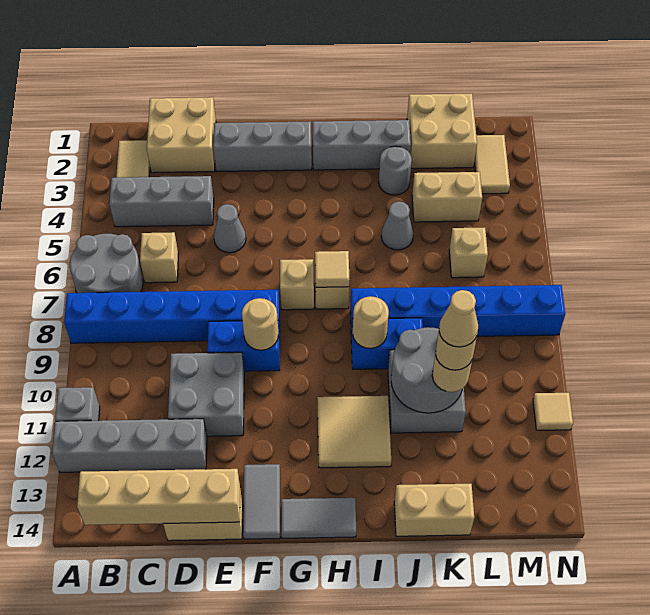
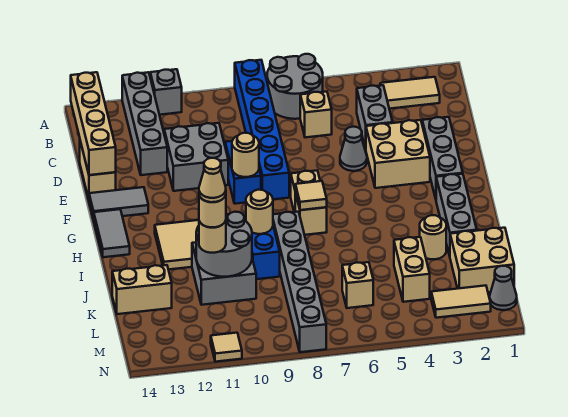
grey brick B4:D4 level 1 -> grey brick C4:D4 level 1
tan brick C1:D2 level 1 -> tan brick E3:F4 level 1
blue brick I8:N8 level 1 -> grey brick I8:N8 level 1
grey round brick J3 level 1 -> tan round brick J3 level 1
grey cone J5 level 1 -> grey cone M1 level 1
tan brick J14:K14 level 1 -> tan brick K13:K14 level 1

